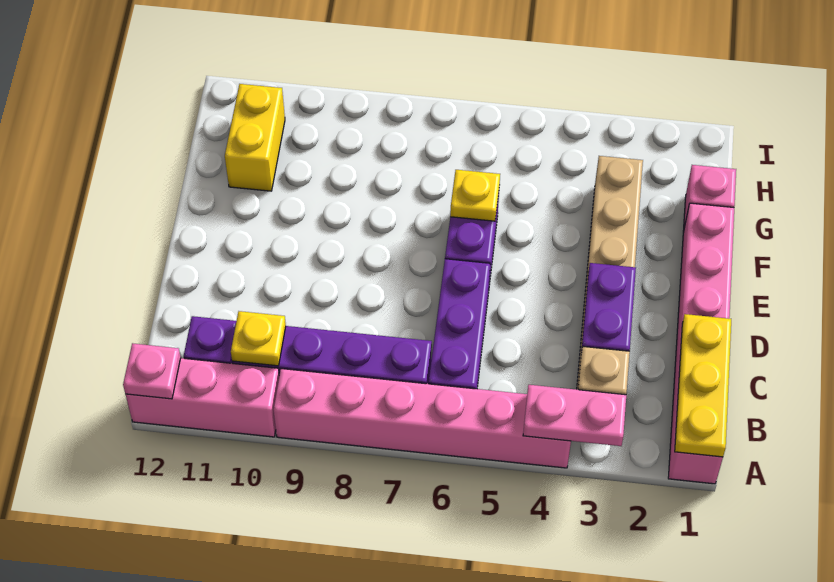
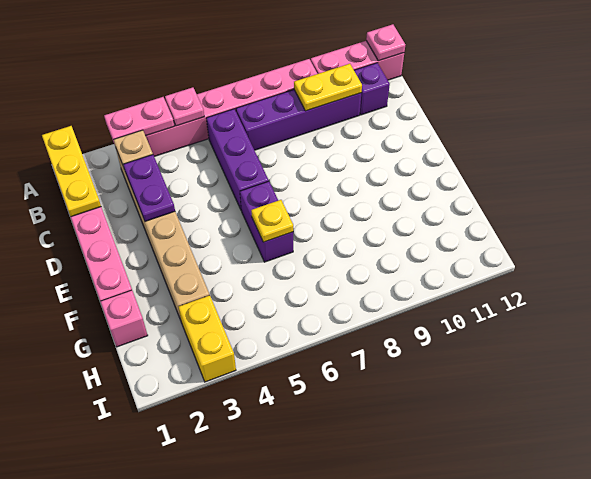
none -> pink plate A5 level 2
yellow plate B10 level 2 -> yellow plate B9:B10 level 2
yellow brick G11:H11 level 1 -> yellow brick H3:I3 level 1

